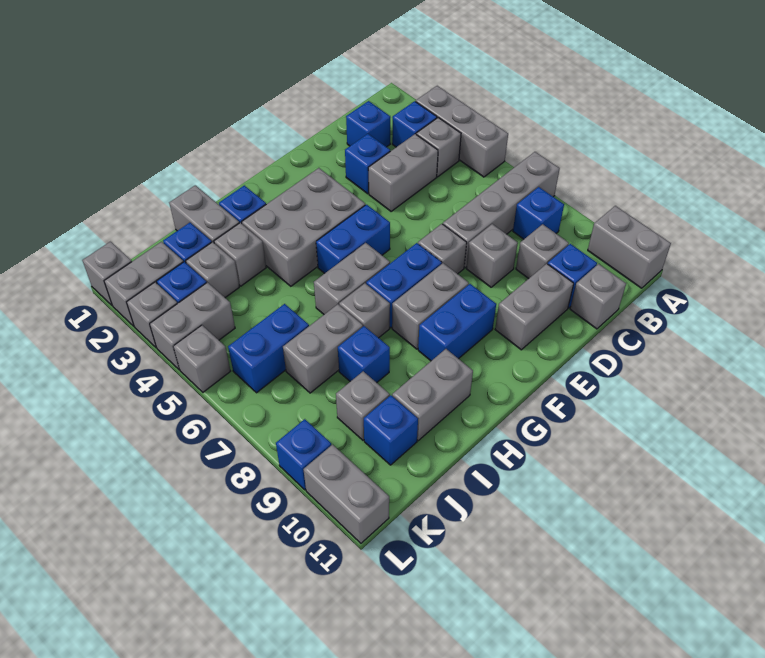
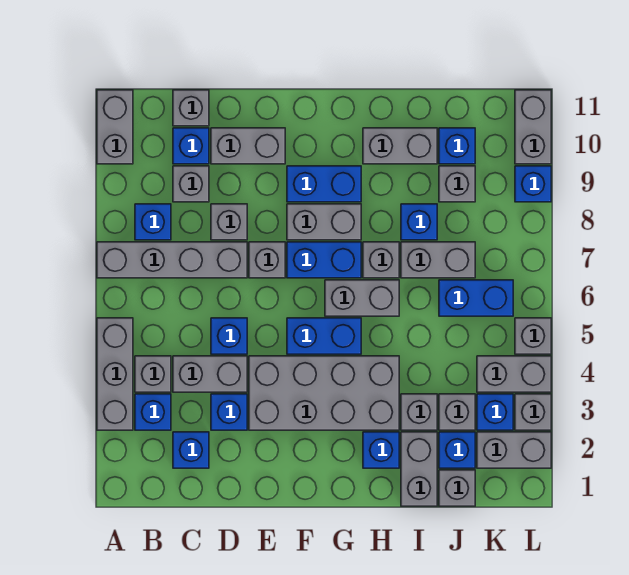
none -> blue brick D5 level 1
grey brick F3:H4 level 1 -> grey brick E3:H4 level 1
grey brick L1 level 1 -> grey brick J1 level 1

